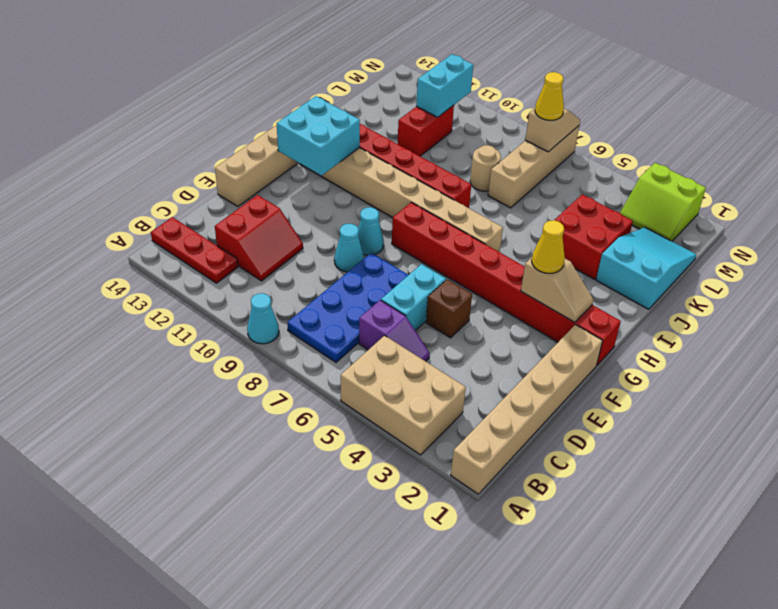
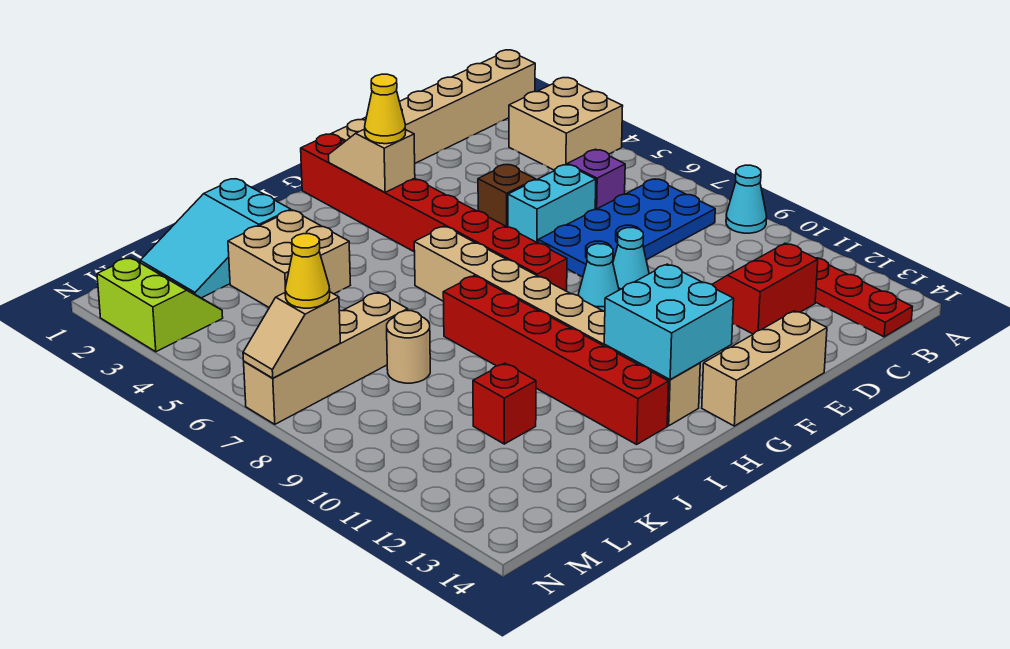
tan brick A3:B5 level 1 -> tan brick A3:B4 level 1
red brick J3:K4 level 1 -> tan brick J3:K4 level 1
red brick K11:L11 level 1 -> red brick K11 level 1
cyan brick L11:M11 level 2 -> none

